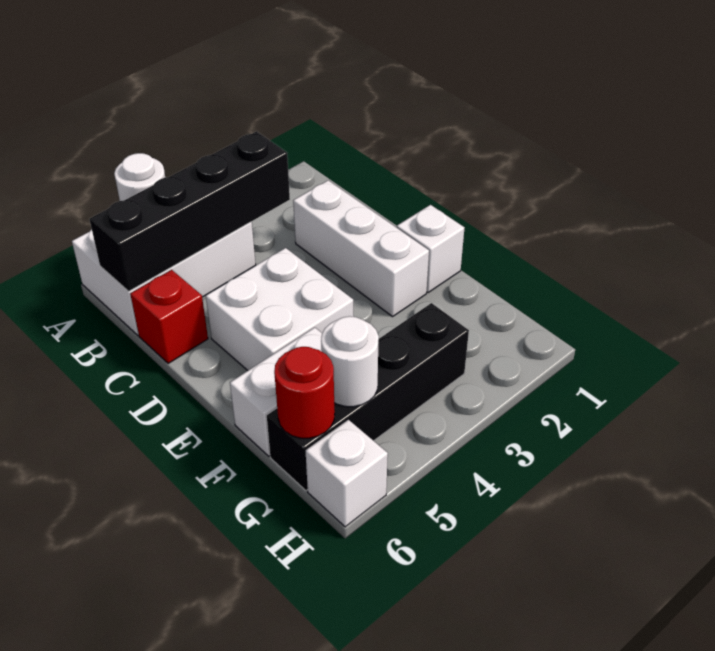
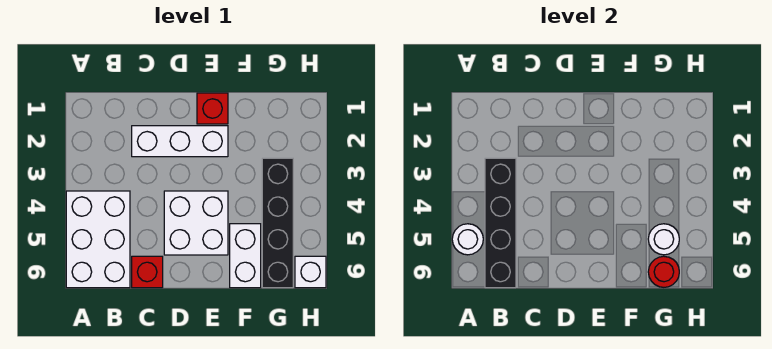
white brick E1 level 1 -> red brick E1 level 1

